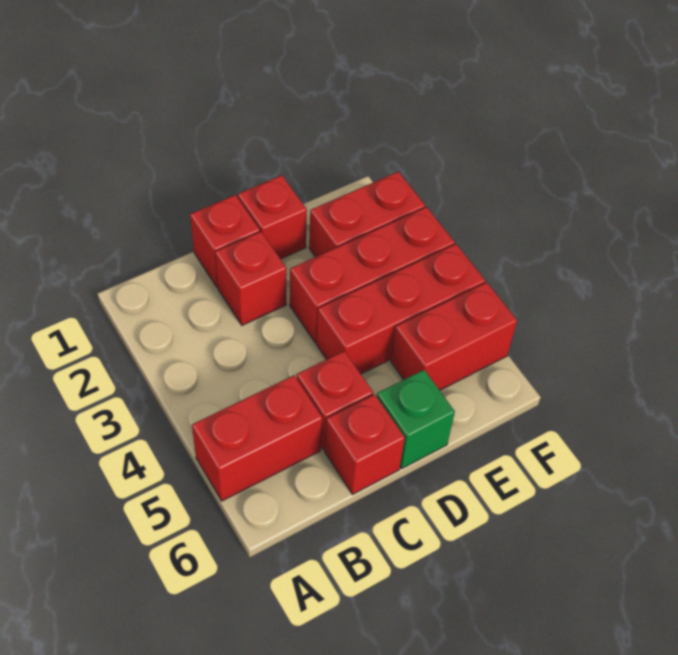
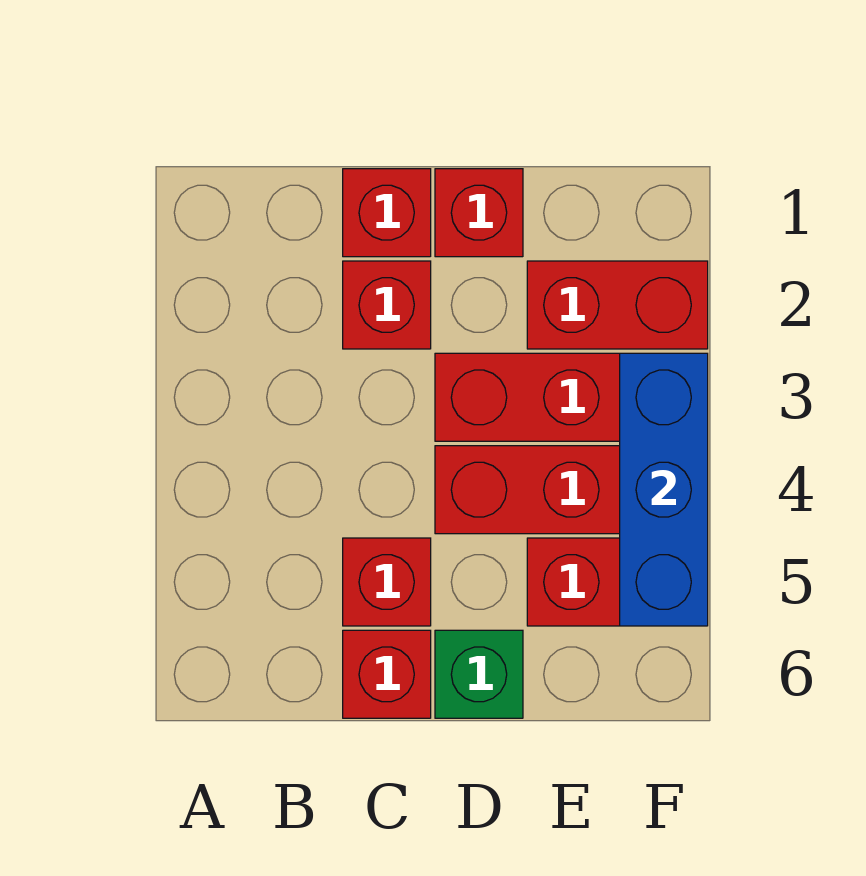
red brick A5:B5 level 1 -> none
none -> blue brick F3:F5 level 2

